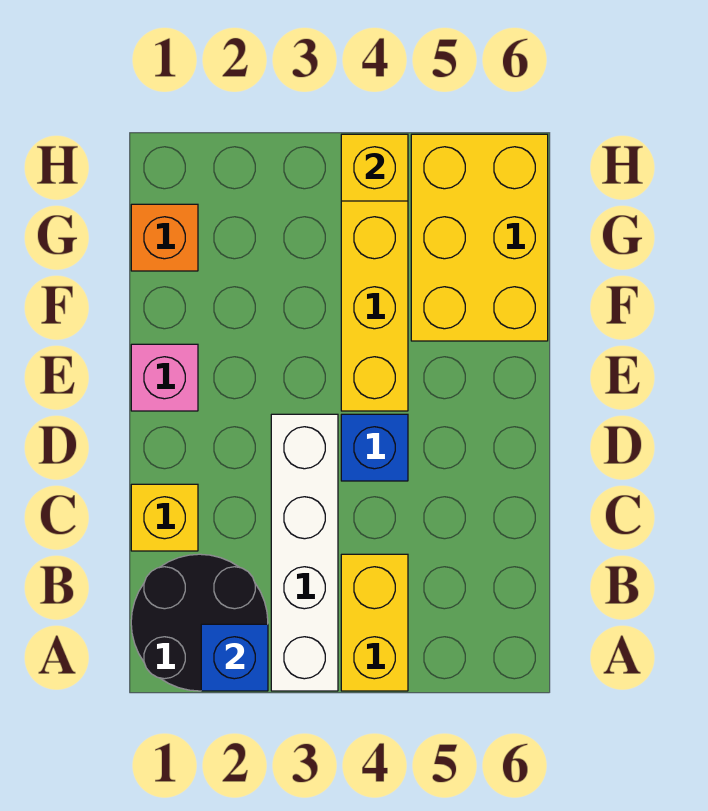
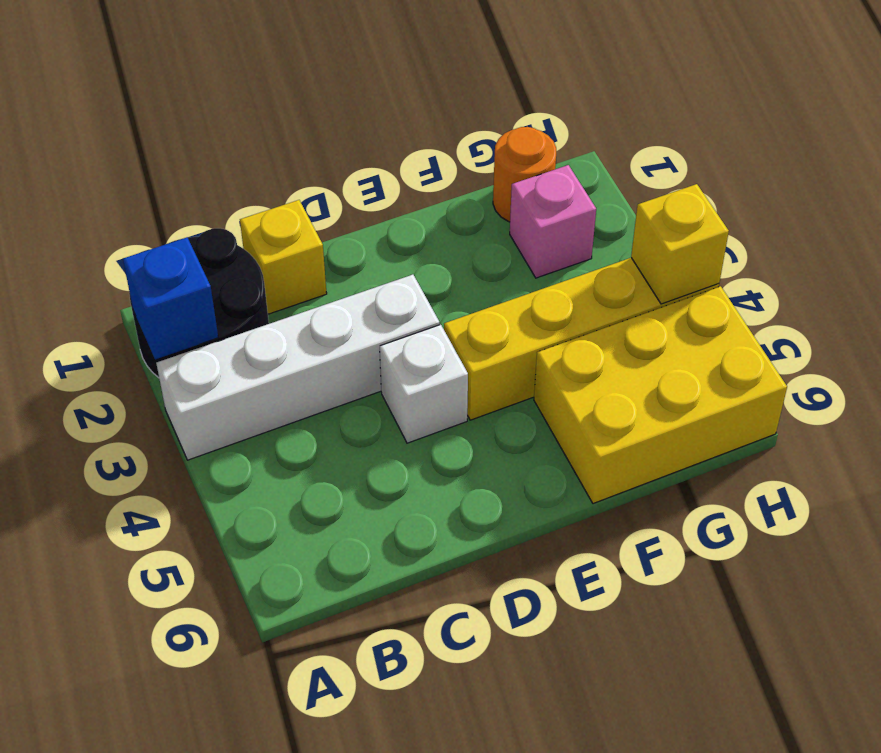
yellow brick A4:B4 level 1 -> none
blue brick D4 level 1 -> white brick D4 level 1
pink brick E1 level 1 -> pink brick G2 level 1
orange brick G1 level 1 -> orange round brick G1 level 1

